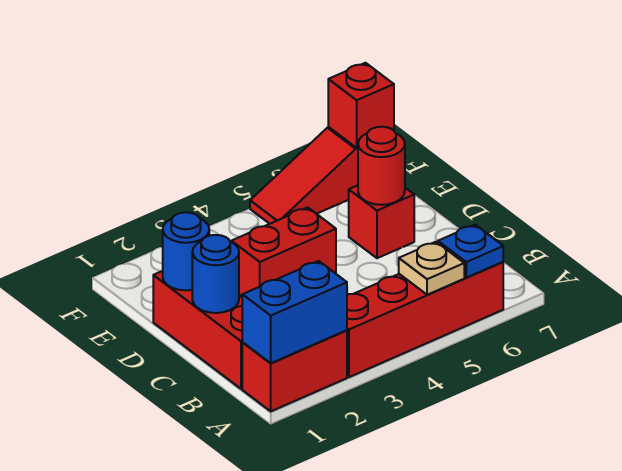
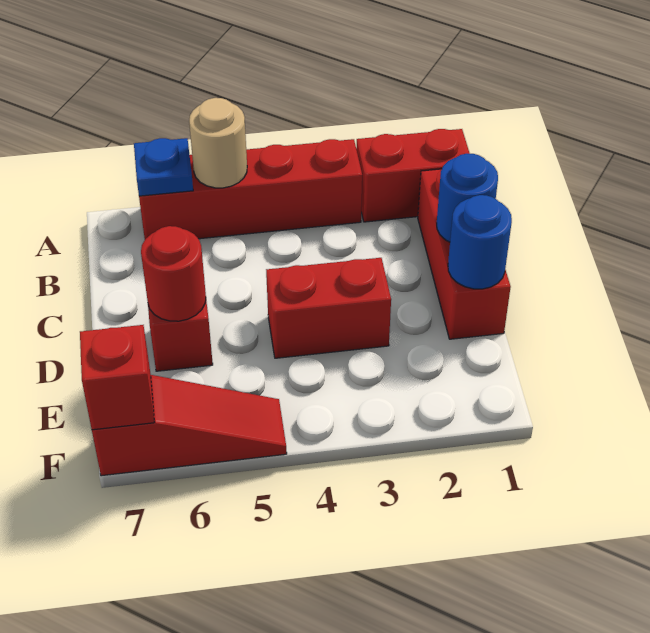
blue brick A1:A2 level 2 -> none
tan plate A5 level 2 -> tan round brick A5 level 2

